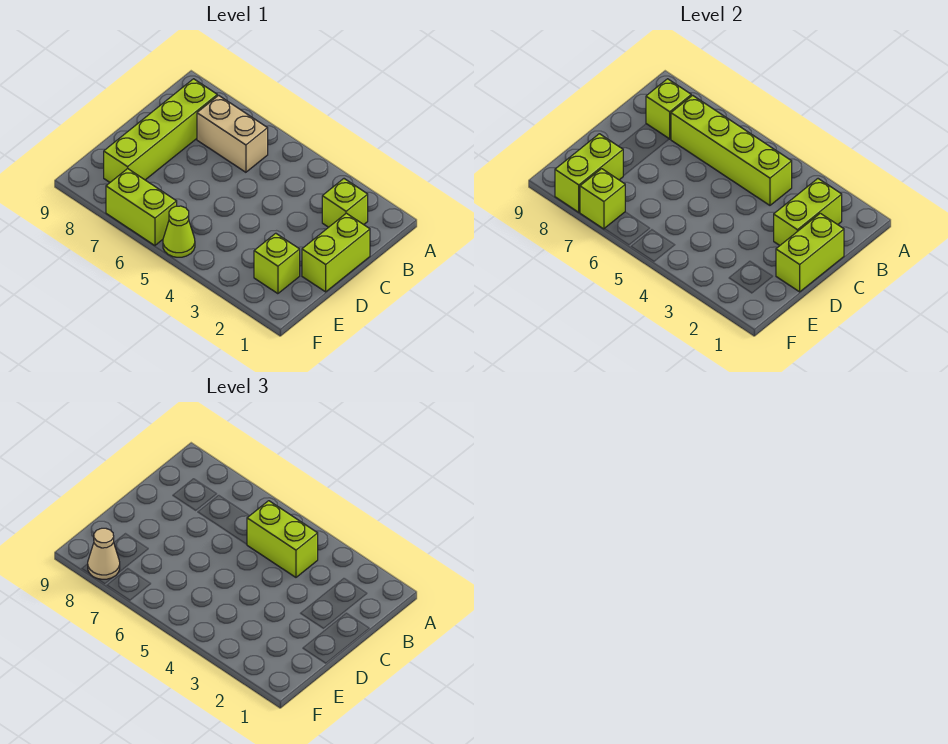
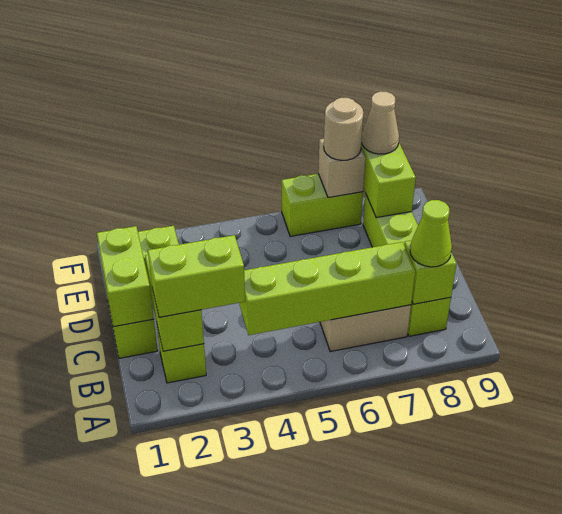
lime brick B4:B5 level 3 -> lime brick B2:B3 level 3
lime cone F5 level 1 -> lime cone B8 level 3
lime brick F7 level 2 -> tan brick F7 level 2
none -> tan round brick F7 level 3

